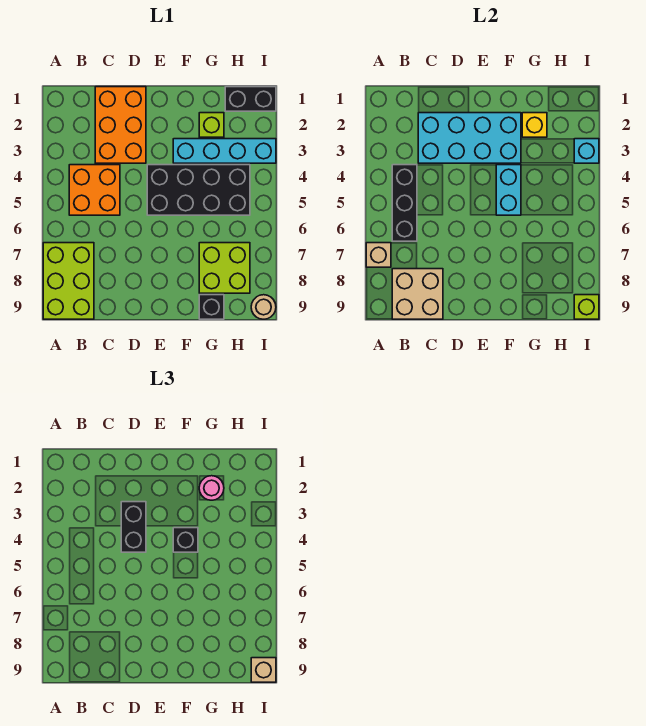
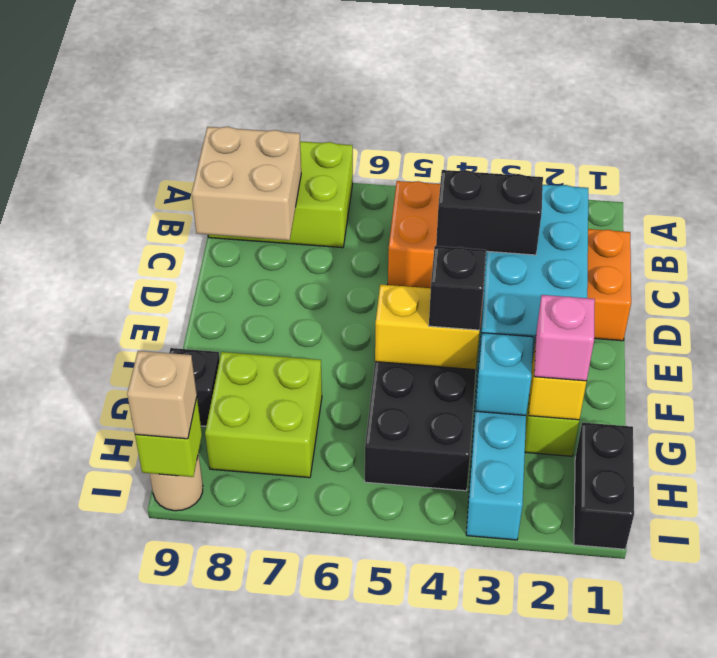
tan brick A7 level 2 -> none
black brick B4:B6 level 2 -> none
cyan brick F4:F5 level 2 -> yellow brick F4:F5 level 2
pink round brick G2 level 3 -> pink brick G2 level 3
cyan brick I3 level 2 -> cyan brick G3 level 2

